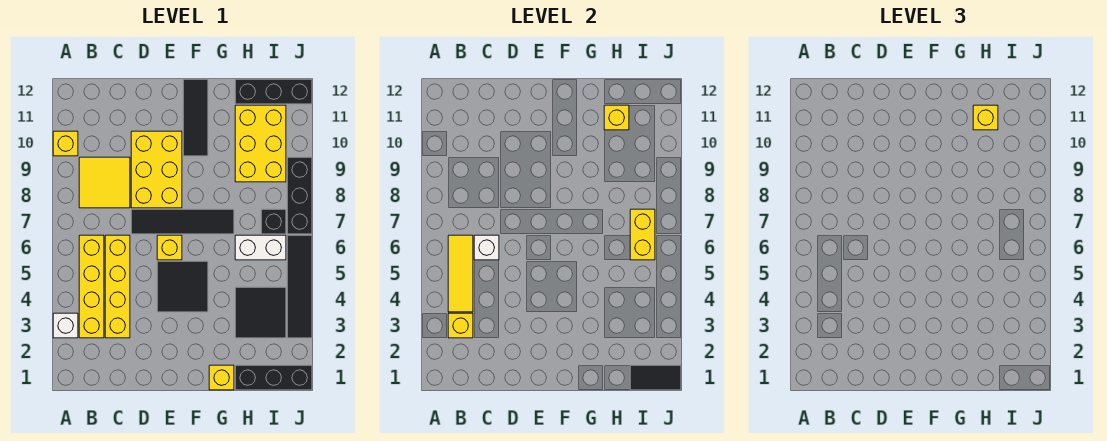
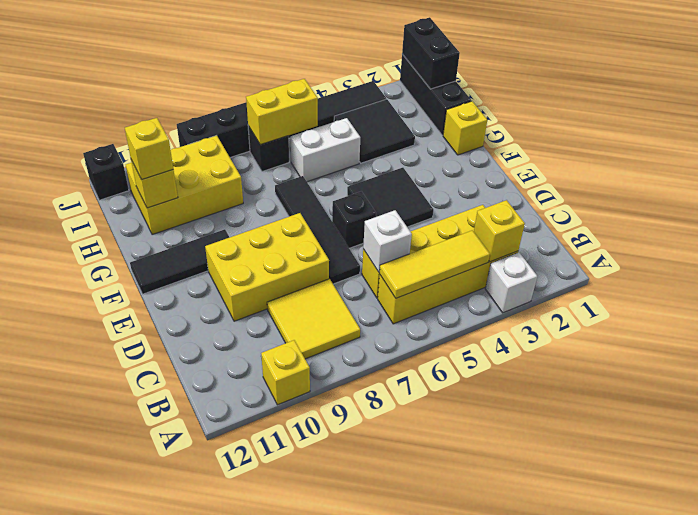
yellow brick E6 level 1 -> black brick E6 level 1
white brick H6:I6 level 1 -> white brick H5:H6 level 1
black brick H12:J12 level 1 -> black brick J12 level 1
black tile I1:J1 level 2 -> black brick I1:J1 level 2

